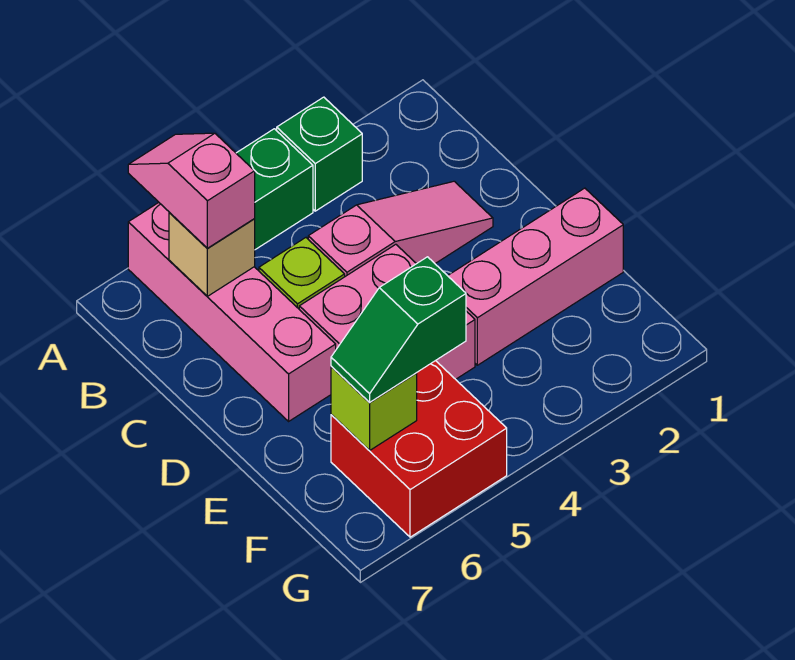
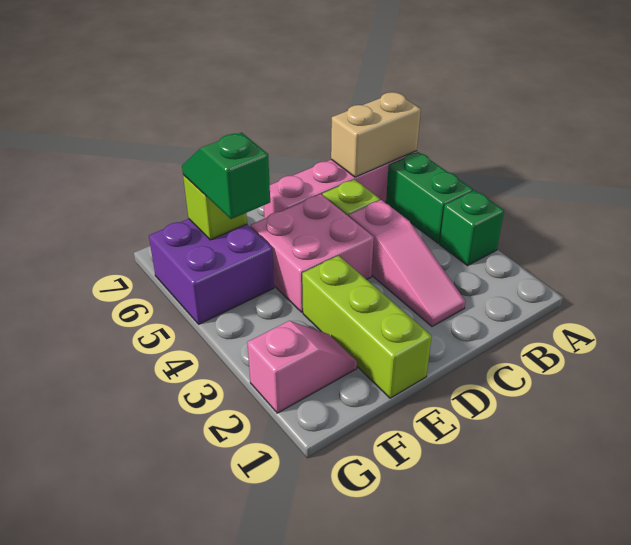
pink slope A6:B6 level 3 top B -> pink slope F2:G2 level 1 top G
tan brick B6 level 2 -> tan brick A6:B6 level 2
pink brick E1:E3 level 1 -> lime brick E1:E3 level 1
red brick F5:G6 level 1 -> purple brick F5:G6 level 1

